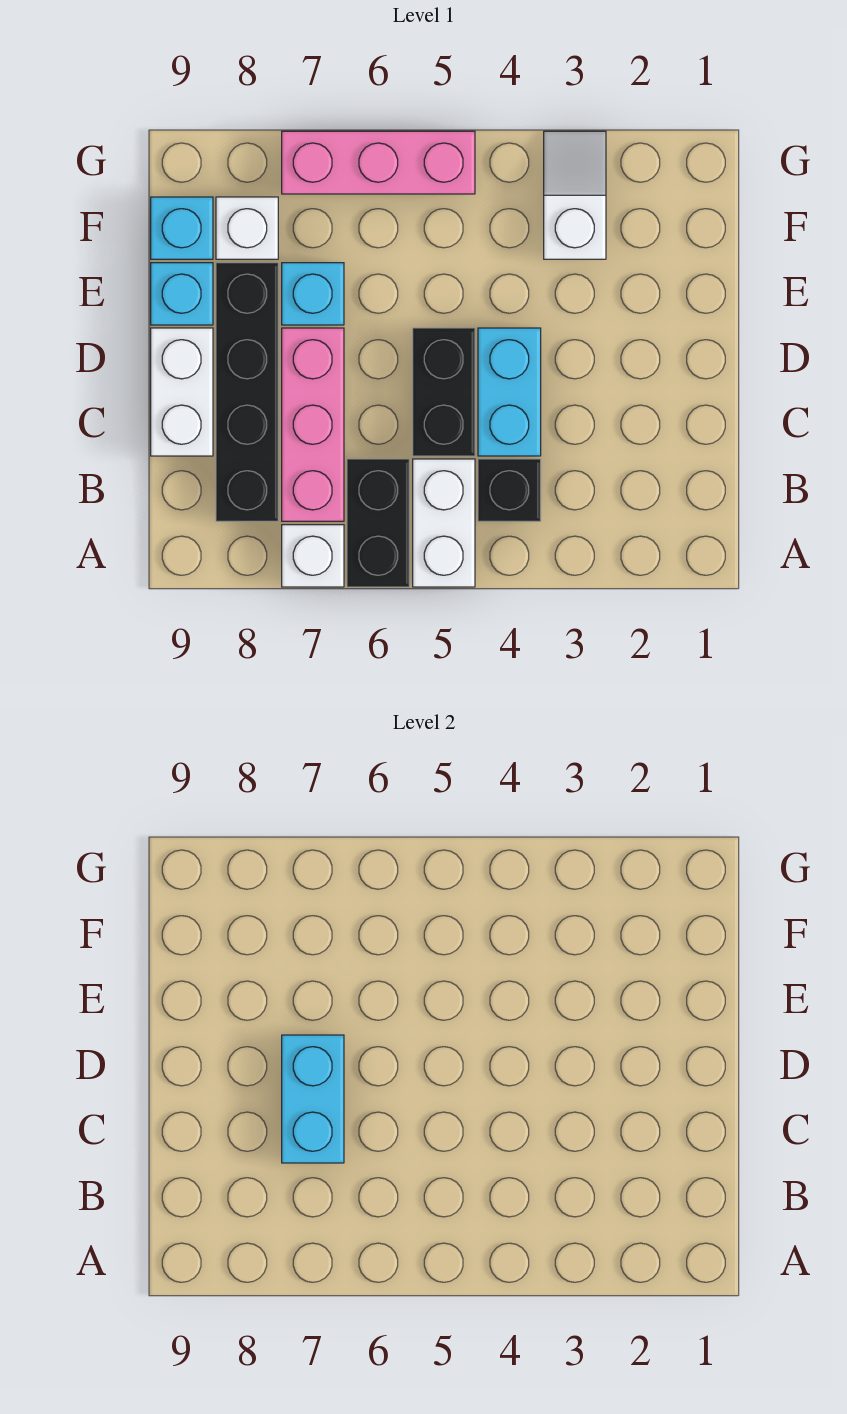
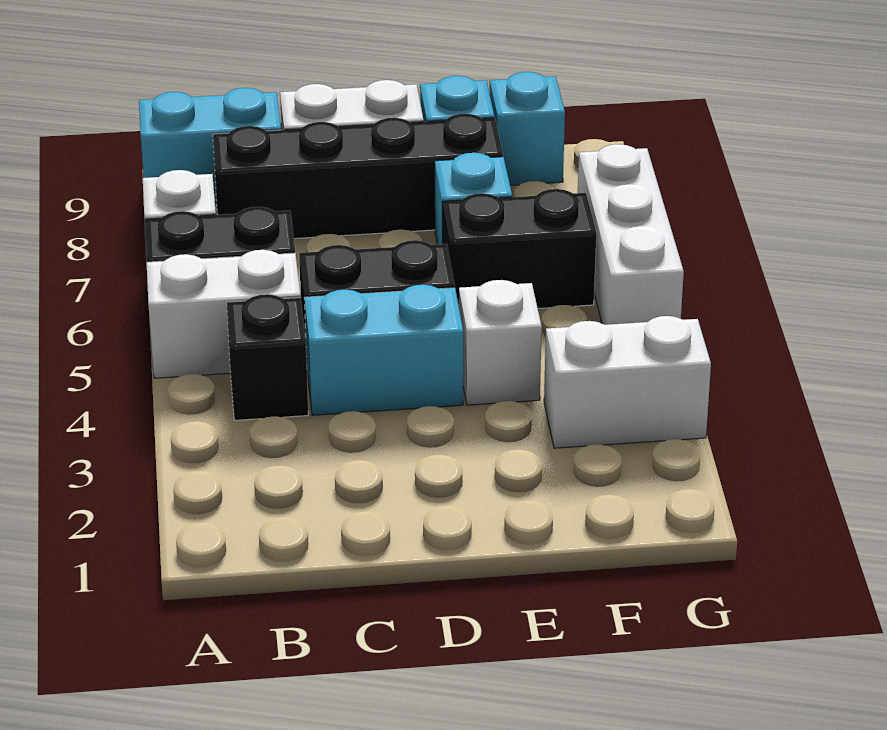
pink brick B7:D7 level 1 -> none
cyan brick C7:D7 level 2 -> cyan brick A9:B9 level 1
none -> black brick E6:F6 level 1
white slope F3:G3 level 1 top F -> white brick F3:G3 level 1
white brick F8 level 1 -> white brick E4 level 1
pink brick G5:G7 level 1 -> white brick G5:G7 level 1

